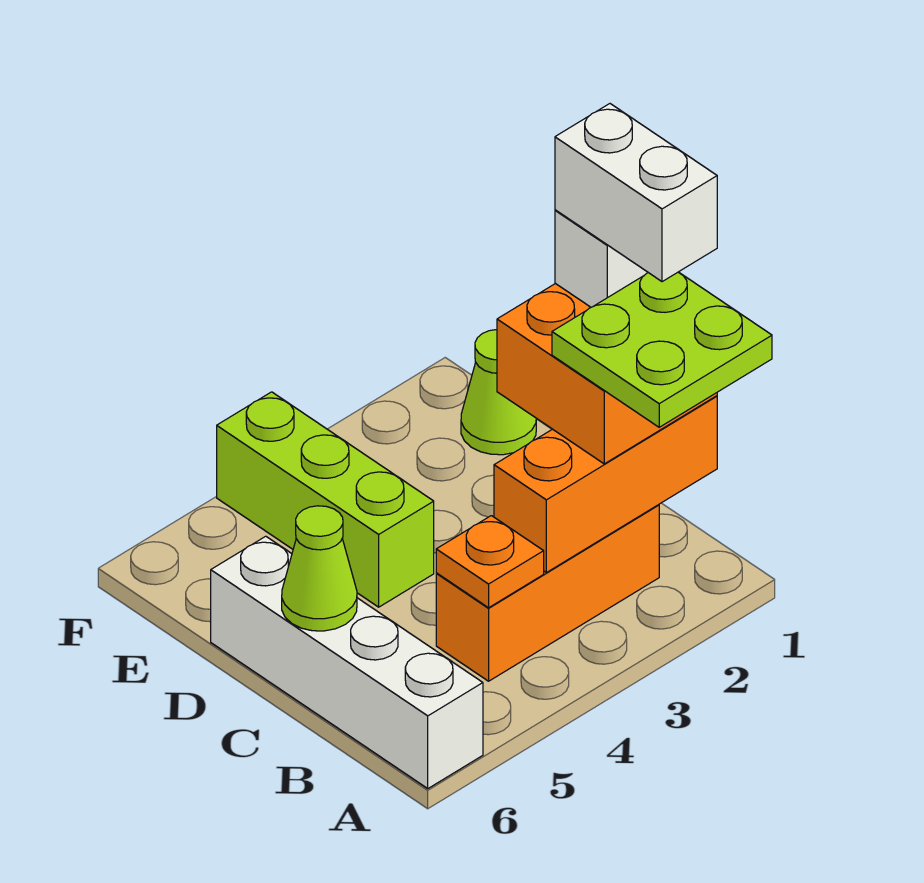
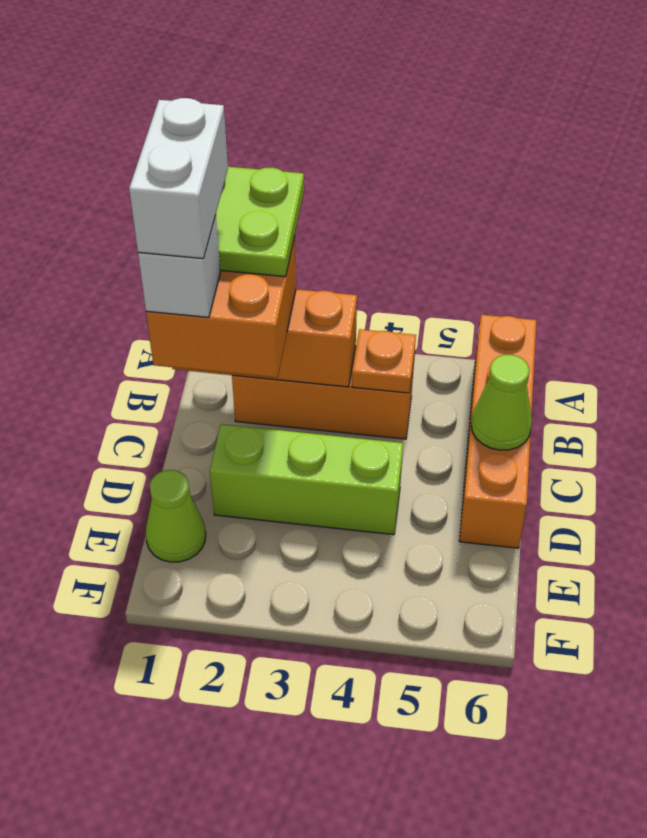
white brick A6:D6 level 1 -> orange brick A6:D6 level 1
lime brick D4:F4 level 1 -> lime brick D2:D4 level 1

